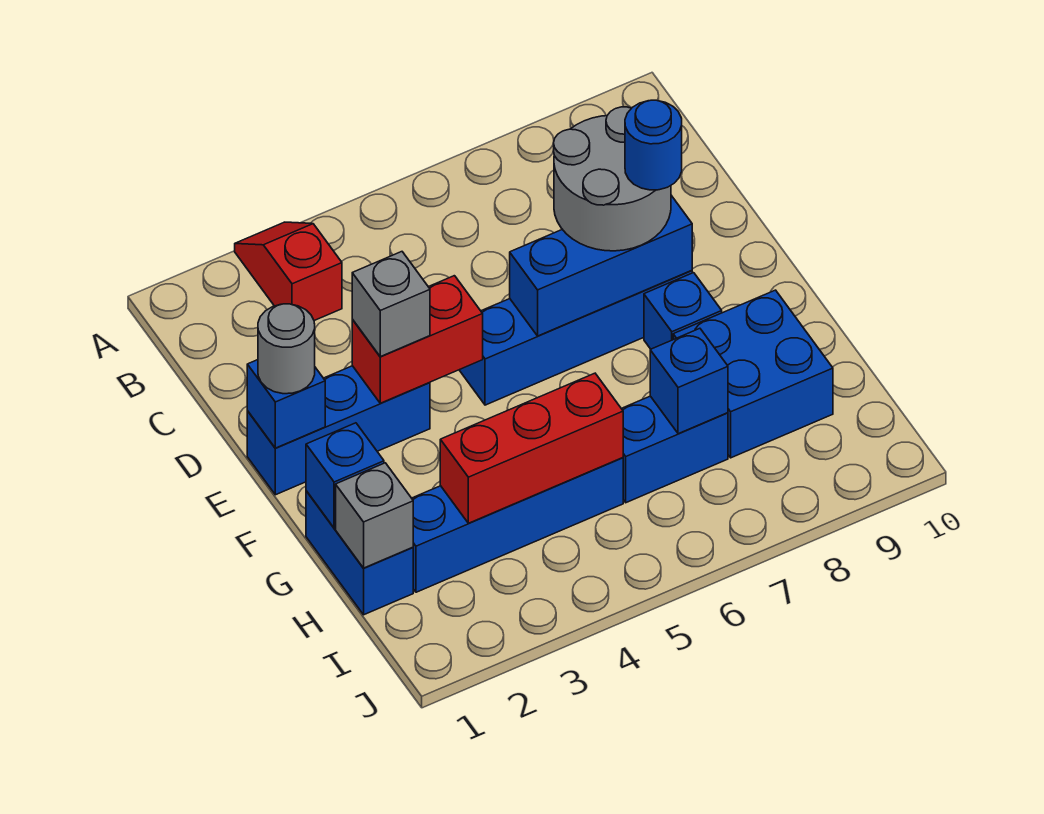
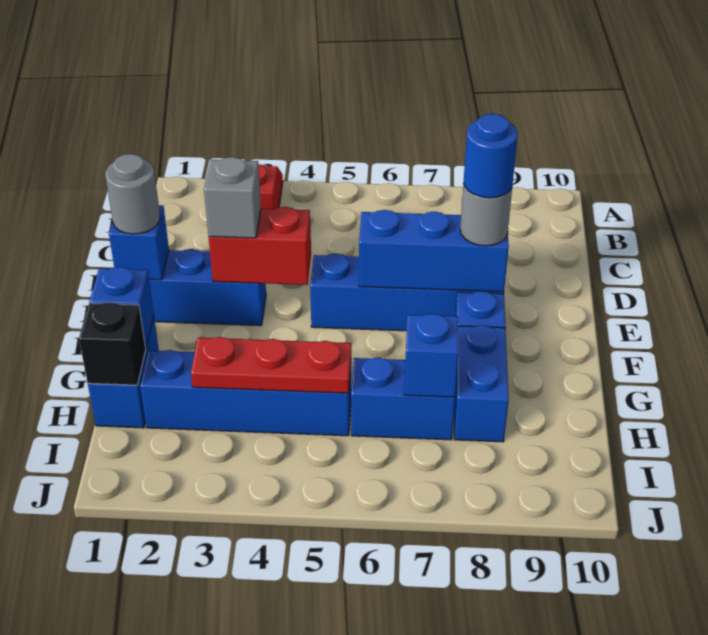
grey round brick D7:E8 level 3 -> grey round brick E8 level 3
blue brick G8:H9 level 1 -> blue brick G8:H8 level 1
grey brick H1 level 2 -> black brick H1 level 2
red brick H3:H5 level 2 -> red plate H3:H5 level 2

